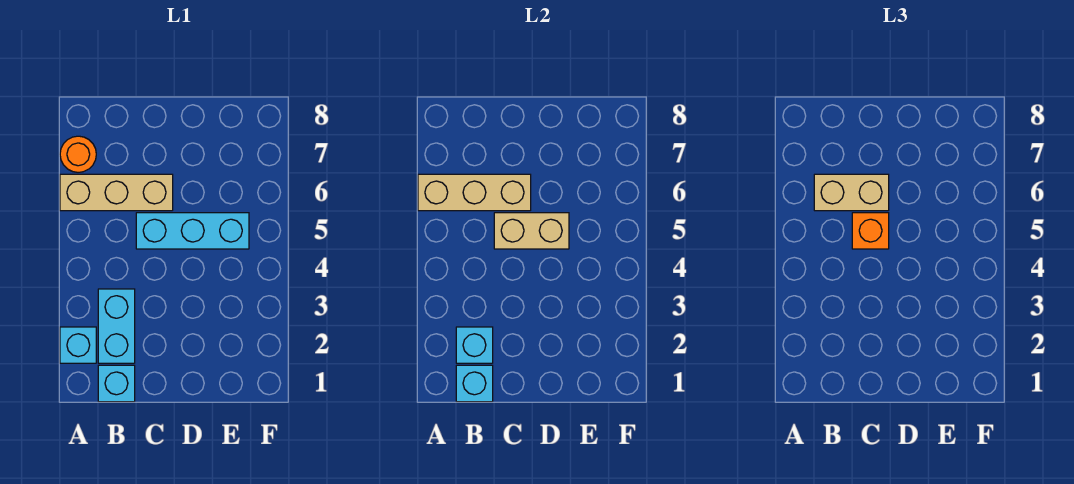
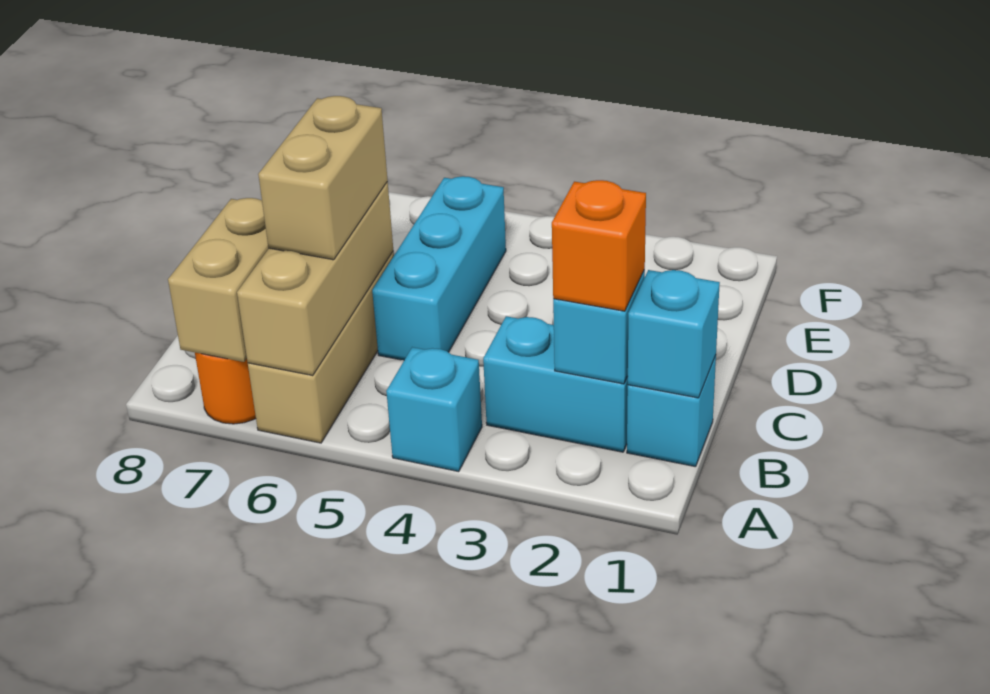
cyan brick A2 level 1 -> cyan brick A4 level 1
tan brick C5:D5 level 2 -> tan brick A7:B7 level 2
orange brick C5 level 3 -> orange brick B2 level 3

